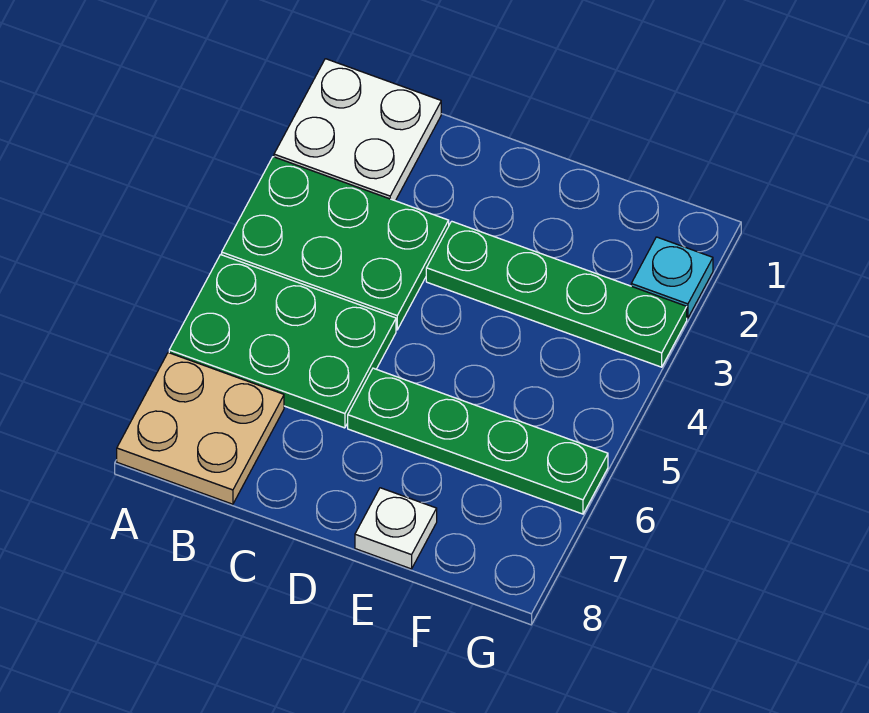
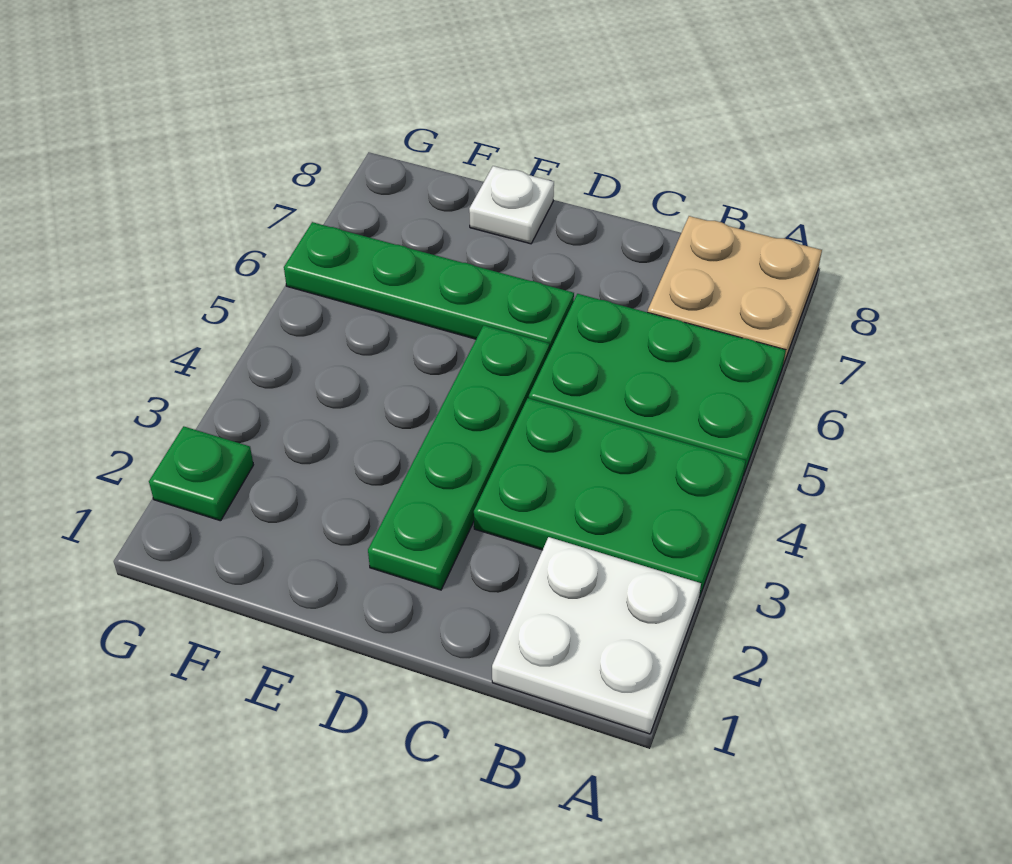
green plate D3:G3 level 1 -> green plate D2:D5 level 1
cyan plate G2 level 1 -> green plate G2 level 1

